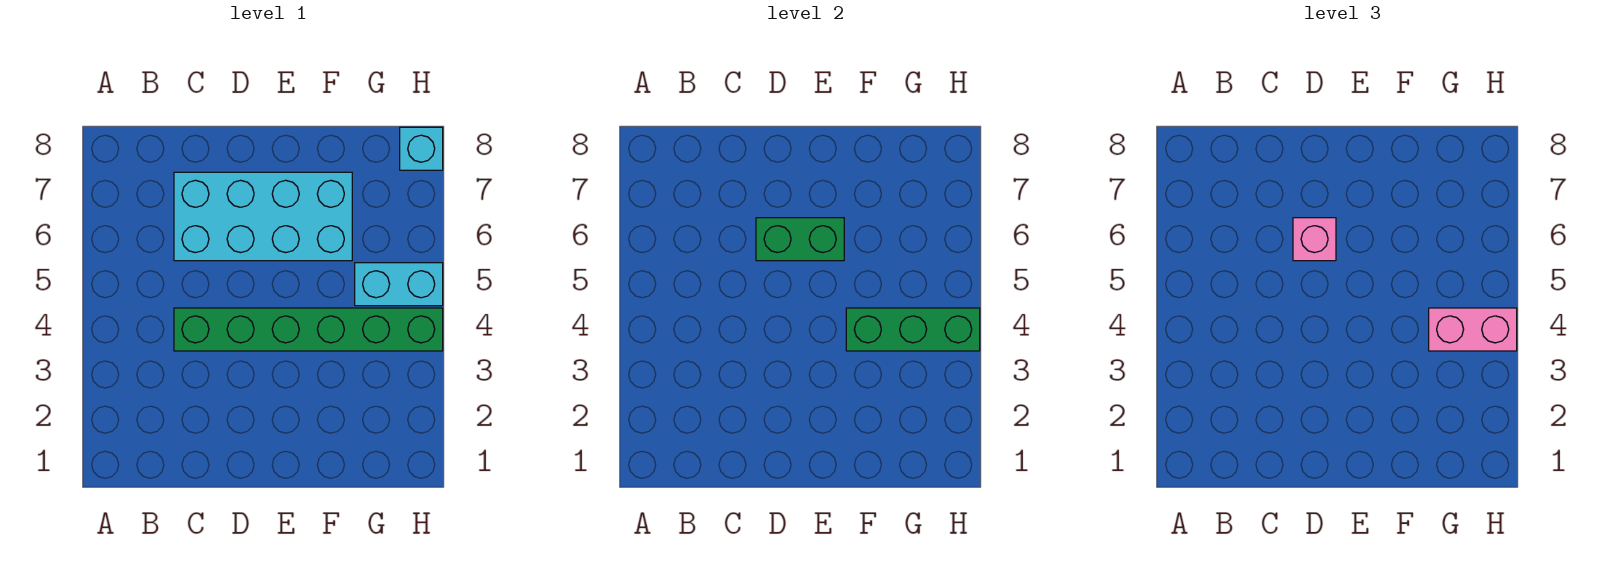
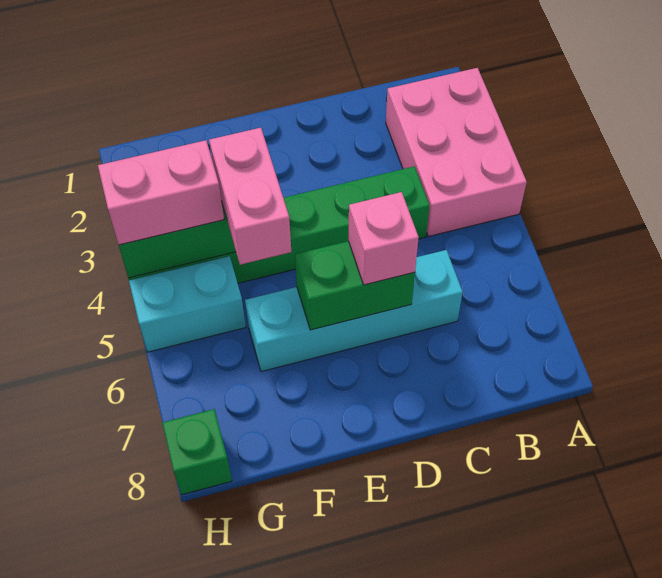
none -> pink brick A2:B4 level 1
cyan brick C6:F7 level 1 -> cyan brick C6:F6 level 1
none -> pink brick F4:F5 level 3
cyan brick H8 level 1 -> green brick H8 level 1

